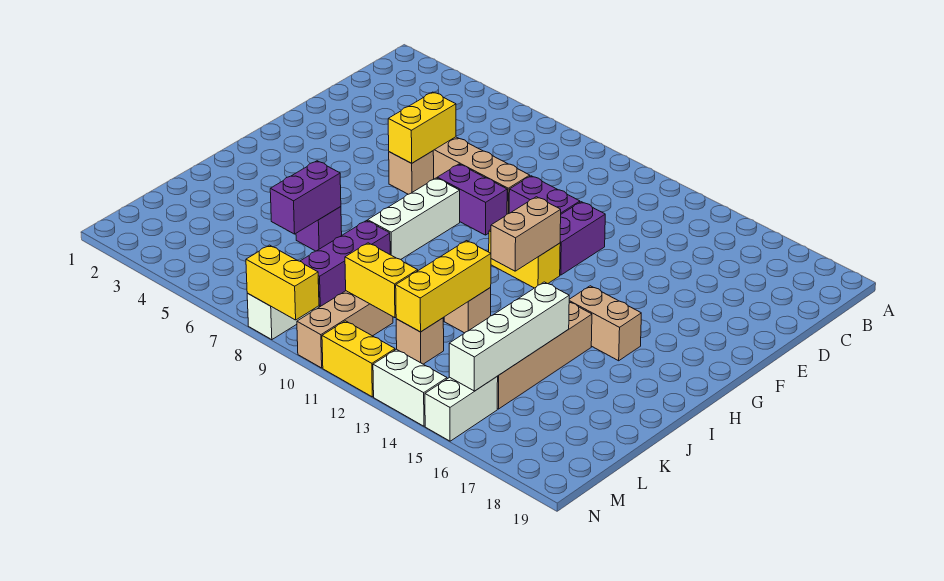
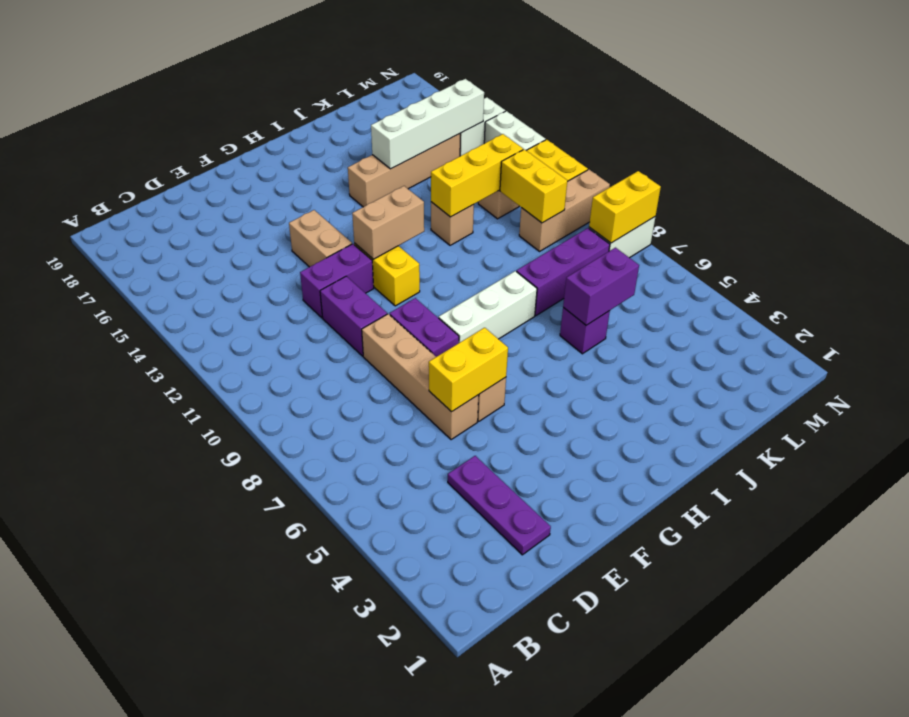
none -> purple plate D2:D4 level 1
tan brick H15:H16 level 1 -> tan brick F13:F14 level 1
yellow brick N8:N9 level 2 -> yellow brick M8:N8 level 2

